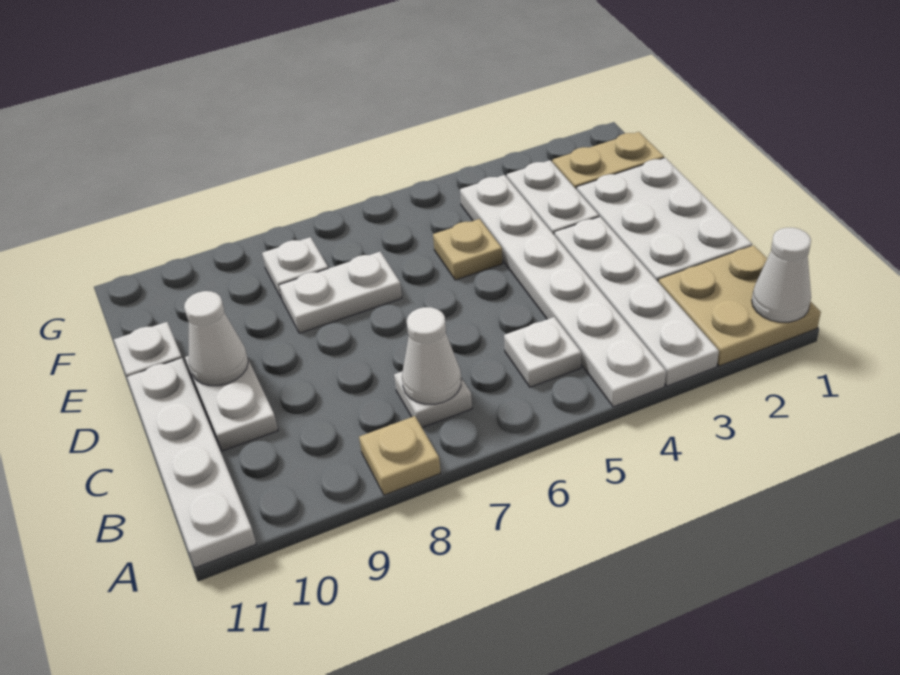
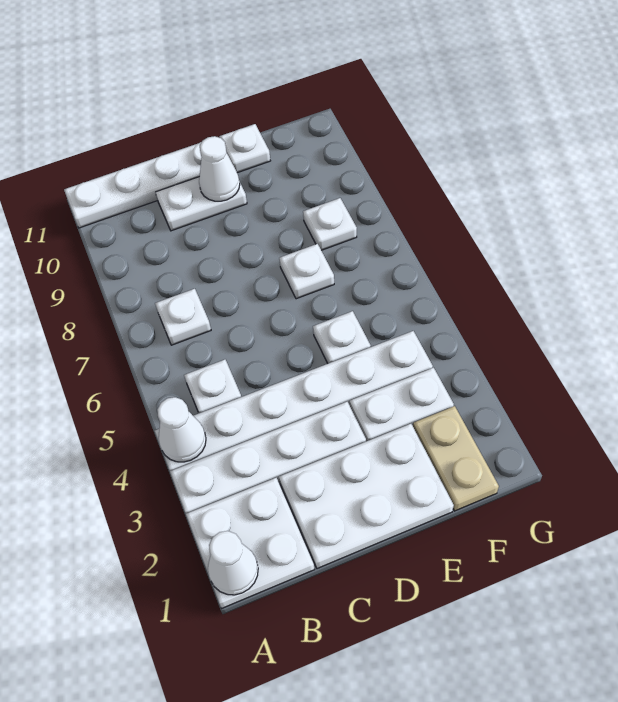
tan plate A1:B2 level 1 -> white plate A1:B2 level 1
tan plate A8 level 1 -> none
white cone B7 level 2 -> white cone A4 level 2
tan plate E5 level 1 -> white plate E5 level 1
white plate E7:E8 level 1 -> white plate E7 level 1

